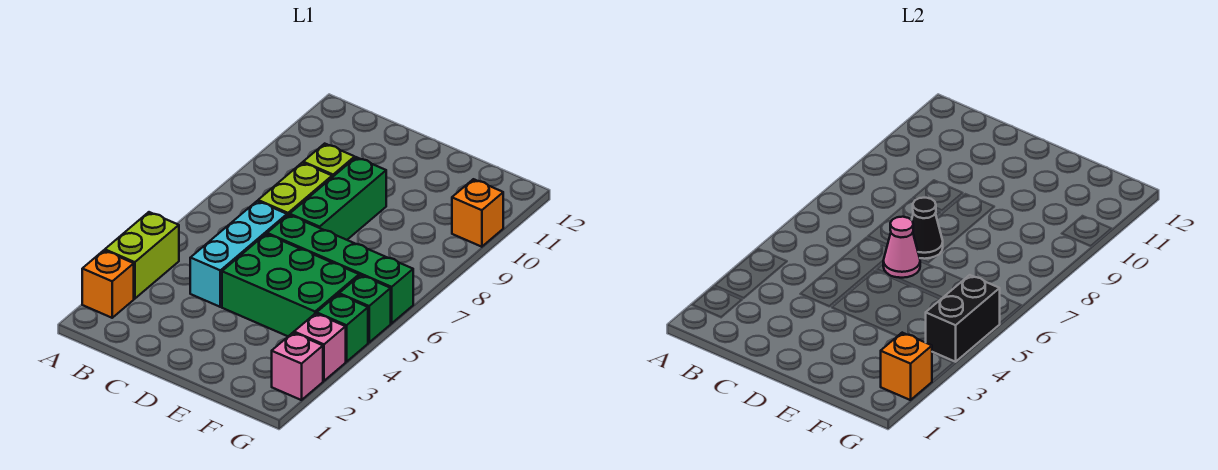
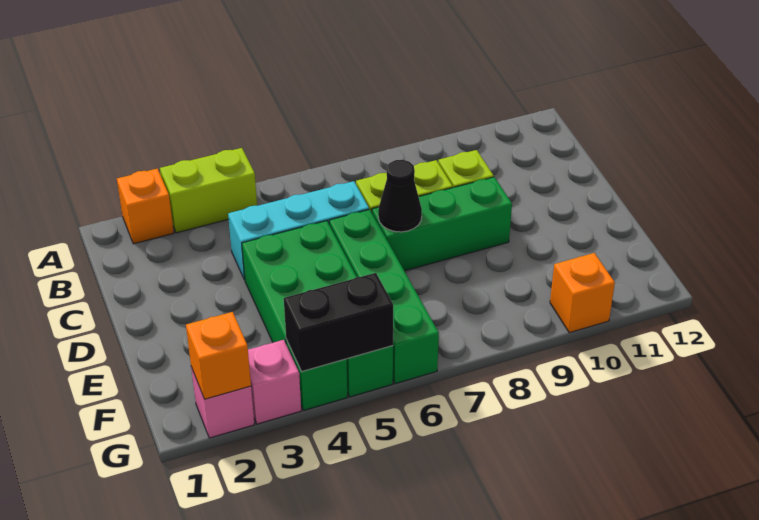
pink cone D6 level 2 -> none

